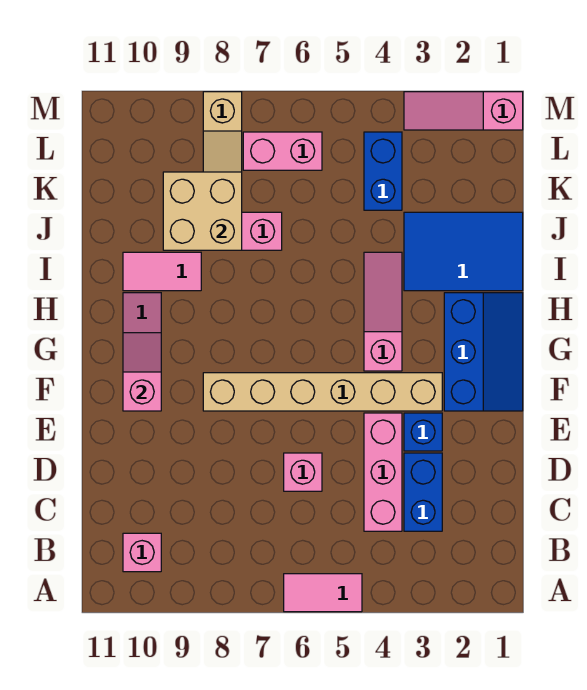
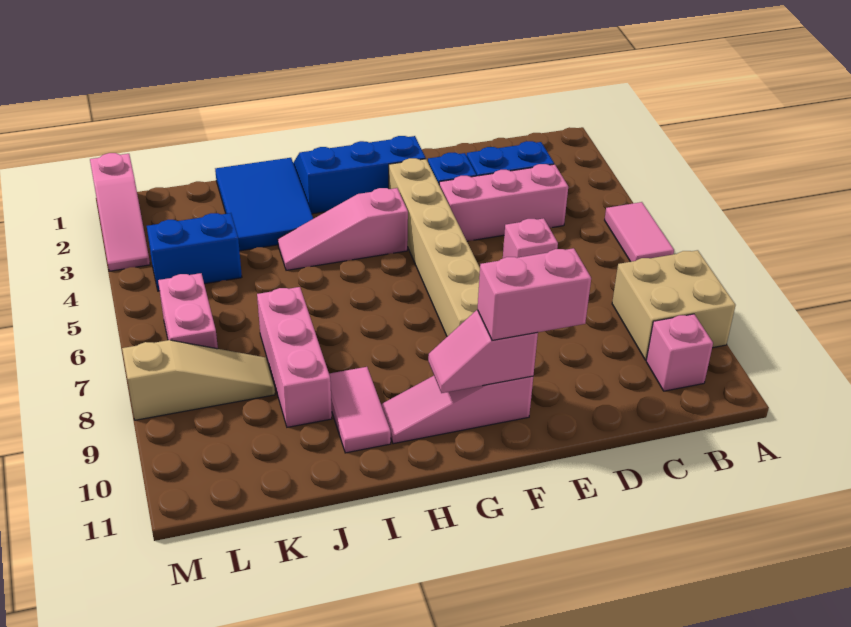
none -> pink brick E10:F10 level 3
tan brick J8:K9 level 2 -> tan brick A8:B9 level 1

